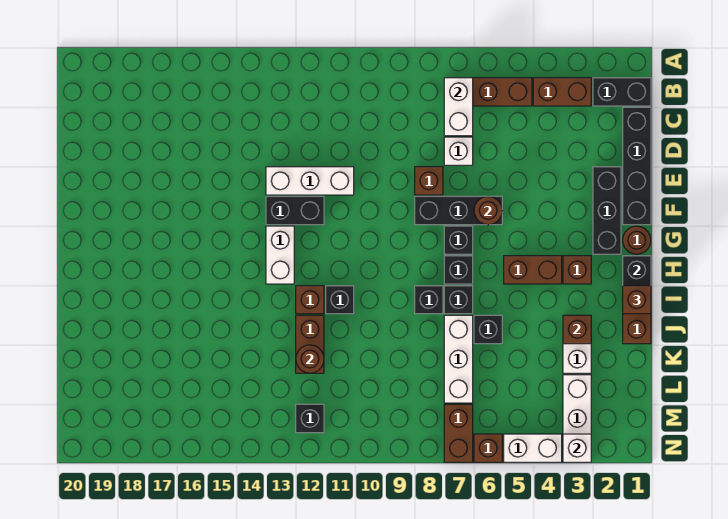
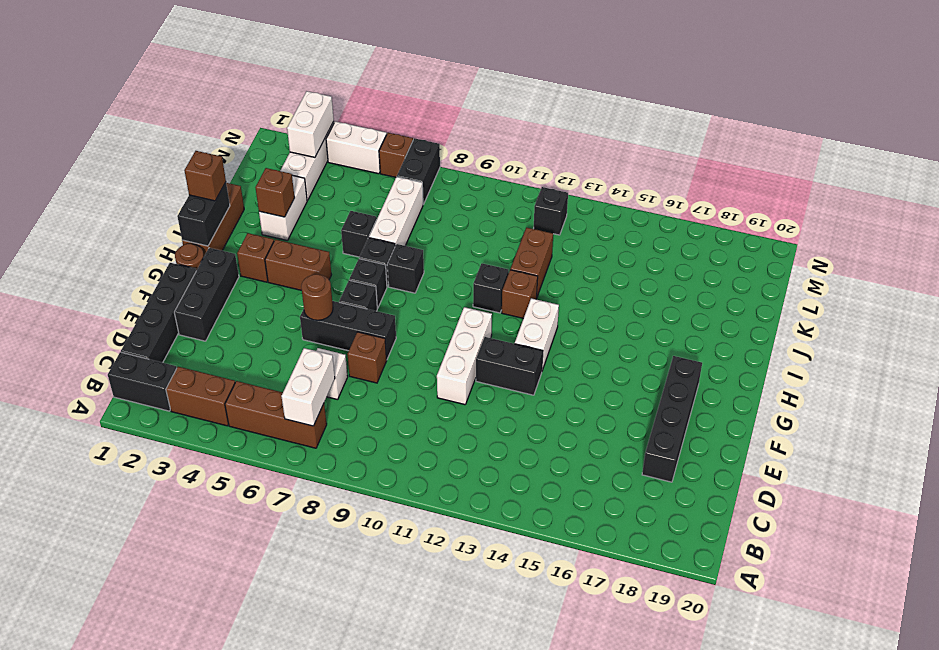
none -> black brick D18:G18 level 1
white brick E11:E13 level 1 -> white brick E11:G11 level 1
brown round brick K12 level 2 -> none
brown brick M7:N7 level 1 -> black brick M7:N7 level 1
white brick N3 level 2 -> white brick M3:N3 level 2

